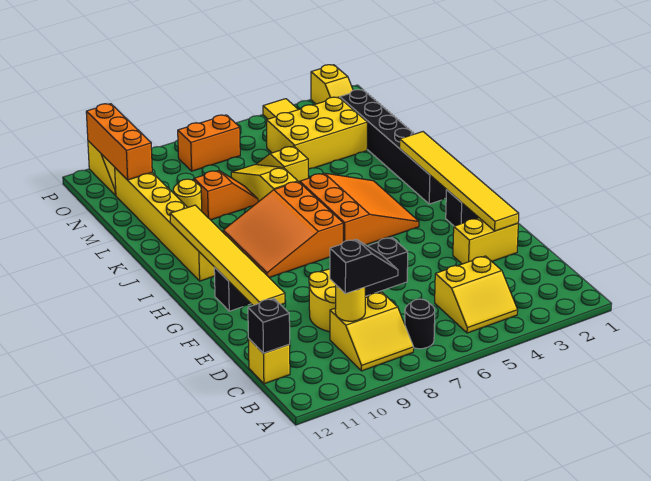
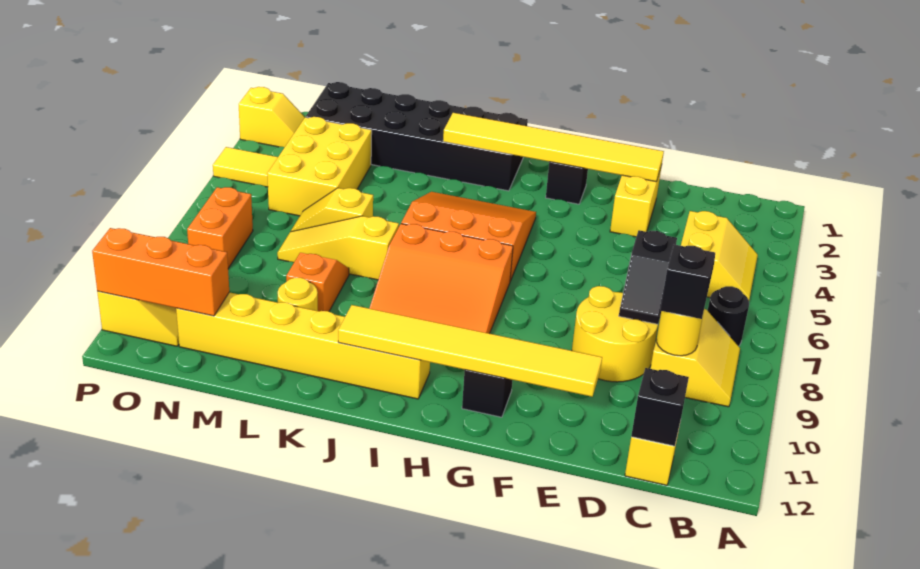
black brick I2:N2 level 1 -> black brick I1:N2 level 1

